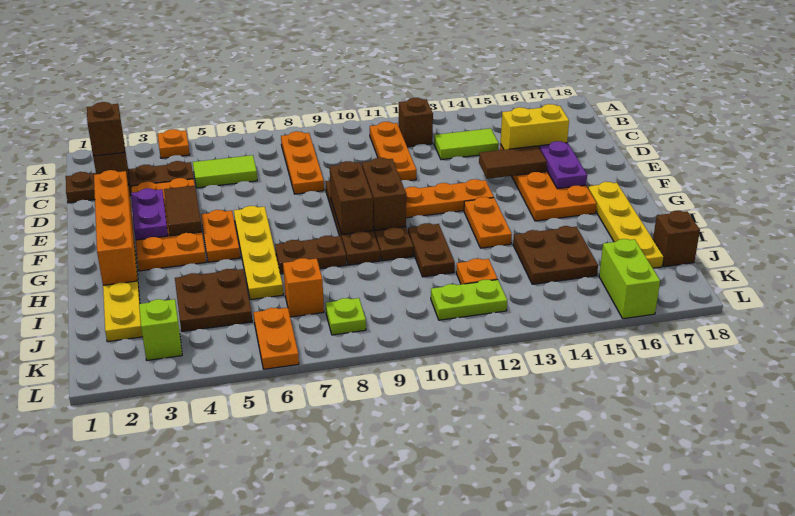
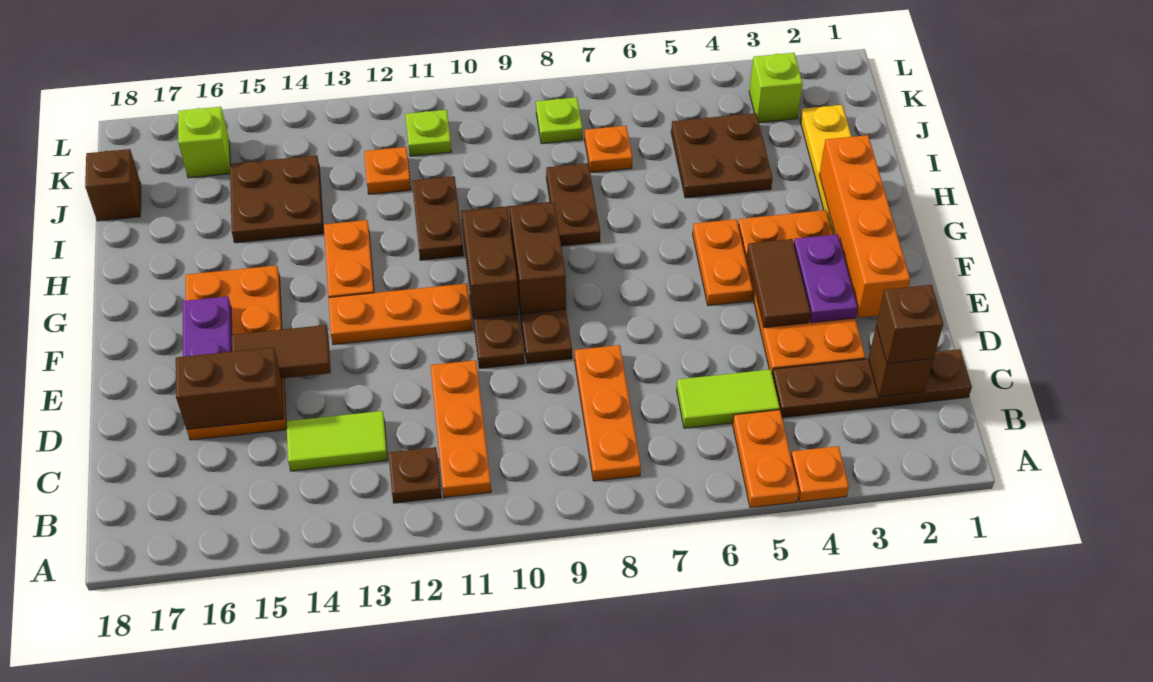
brown brick B12 level 1 -> brown plate B12 level 1
yellow brick D15:D16 level 2 -> brown brick D15:D16 level 2
yellow plate F6:I6 level 1 -> none
yellow plate G17:J17 level 1 -> none
brown plate H7:H8 level 1 -> brown plate H8:I8 level 1
orange brick J7 level 1 -> orange plate J7 level 1
orange plate K6:L6 level 1 -> orange plate A5:B5 level 1
lime plate K11:K12 level 1 -> lime plate K11 level 1
lime brick K16:L16 level 1 -> lime brick K16 level 1

